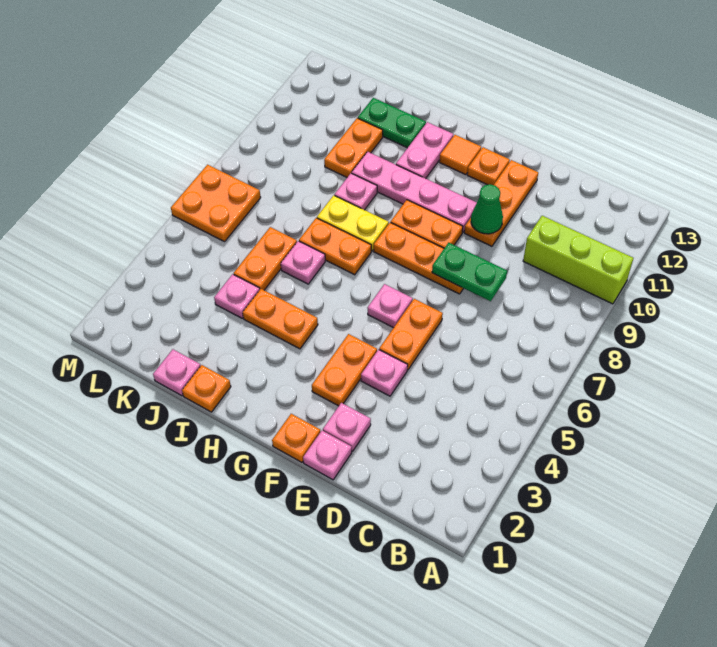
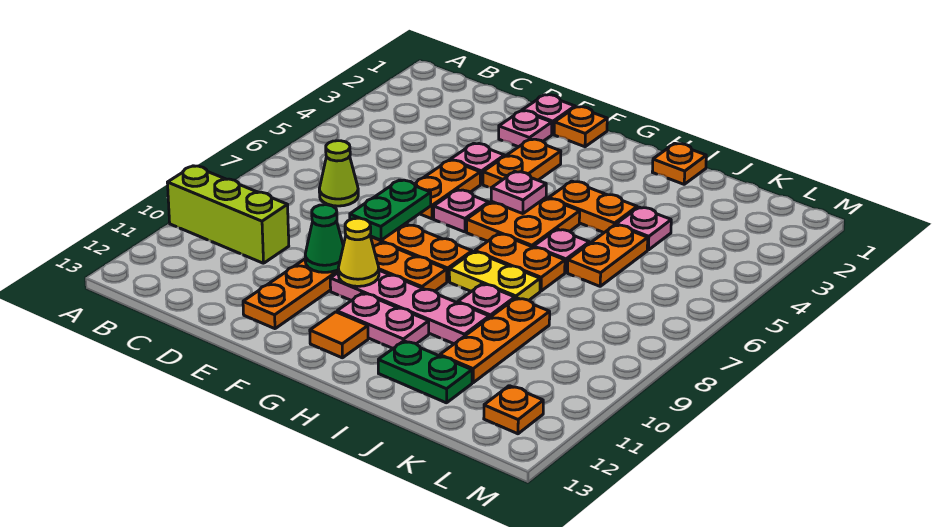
none -> lime cone C7 level 1
green plate D8:E8 level 2 -> green plate E7:E8 level 2
none -> yellow cone F10 level 2
orange plate F12 level 1 -> orange plate L12 level 1
pink plate H11:H12 level 1 -> pink plate G11:H11 level 1
pink plate J1 level 1 -> pink plate G5 level 2
orange plate J10:J11 level 1 -> orange plate J9:J11 level 1
orange plate L6:M7 level 1 -> orange plate G5:H6 level 1

